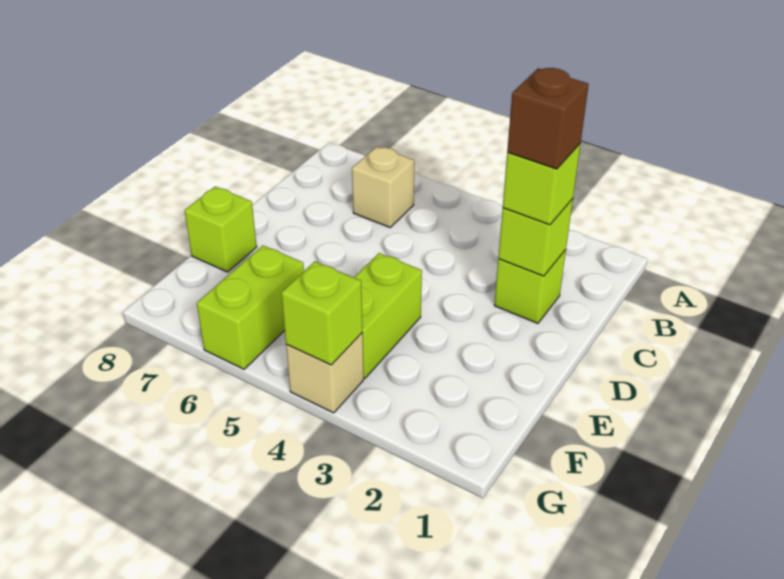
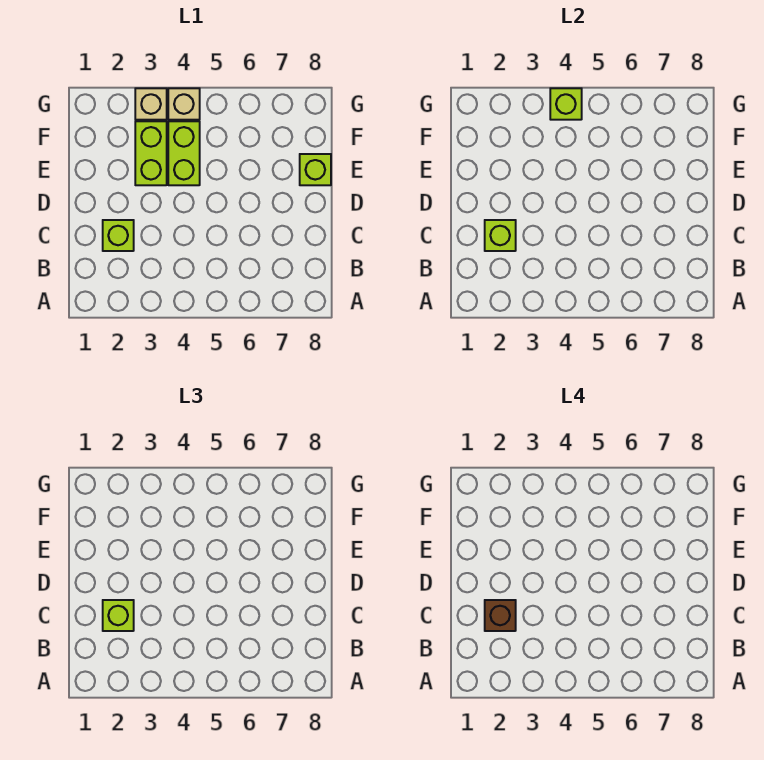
tan brick B6 level 1 -> tan brick G3 level 1
lime brick F6:G6 level 1 -> lime brick E3:F3 level 1

